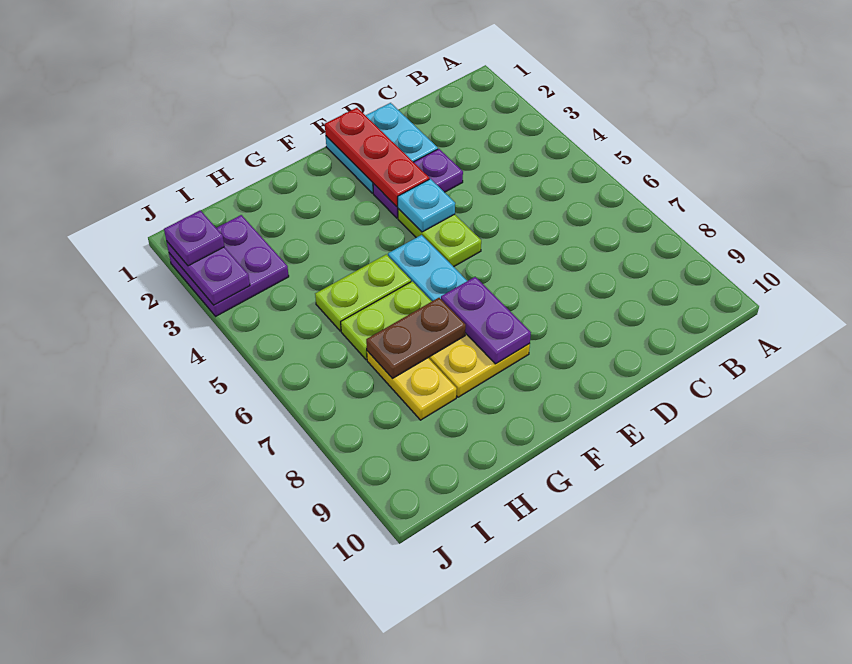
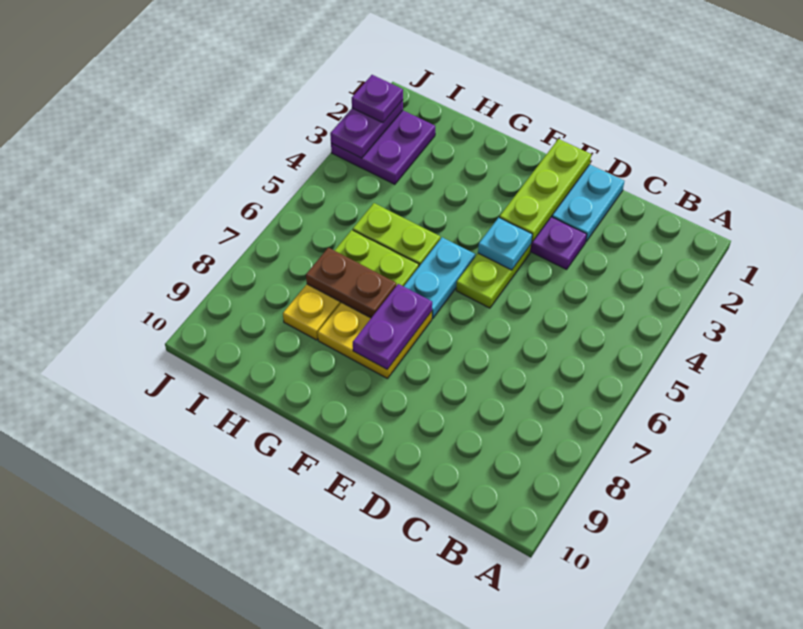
red plate E1:E3 level 2 -> lime plate E1:E3 level 2

